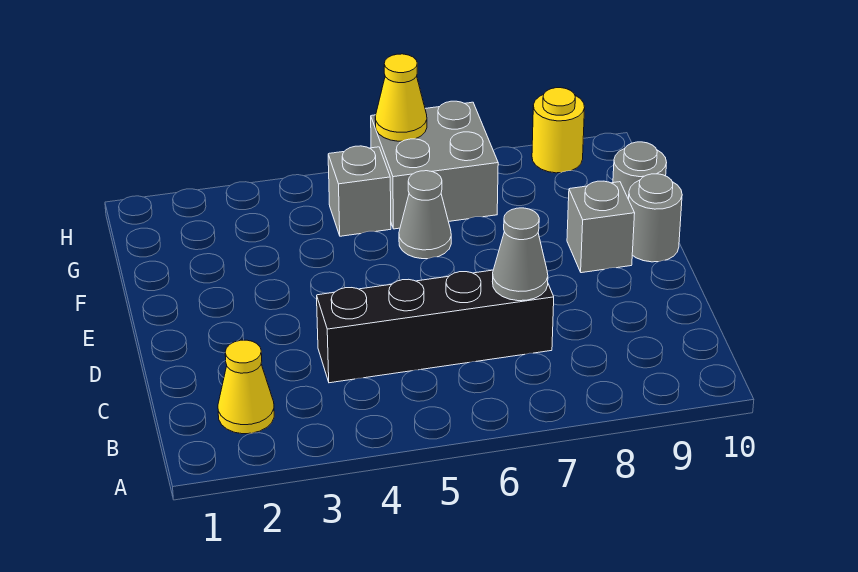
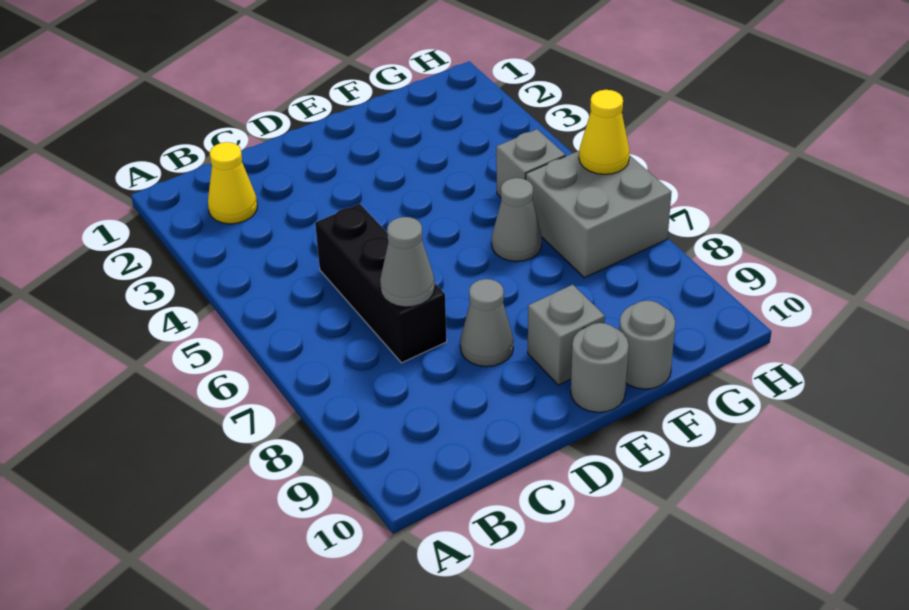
black brick C4:C7 level 1 -> black brick C5:C7 level 1
none -> grey cone D8 level 1
yellow round brick H9 level 1 -> none

